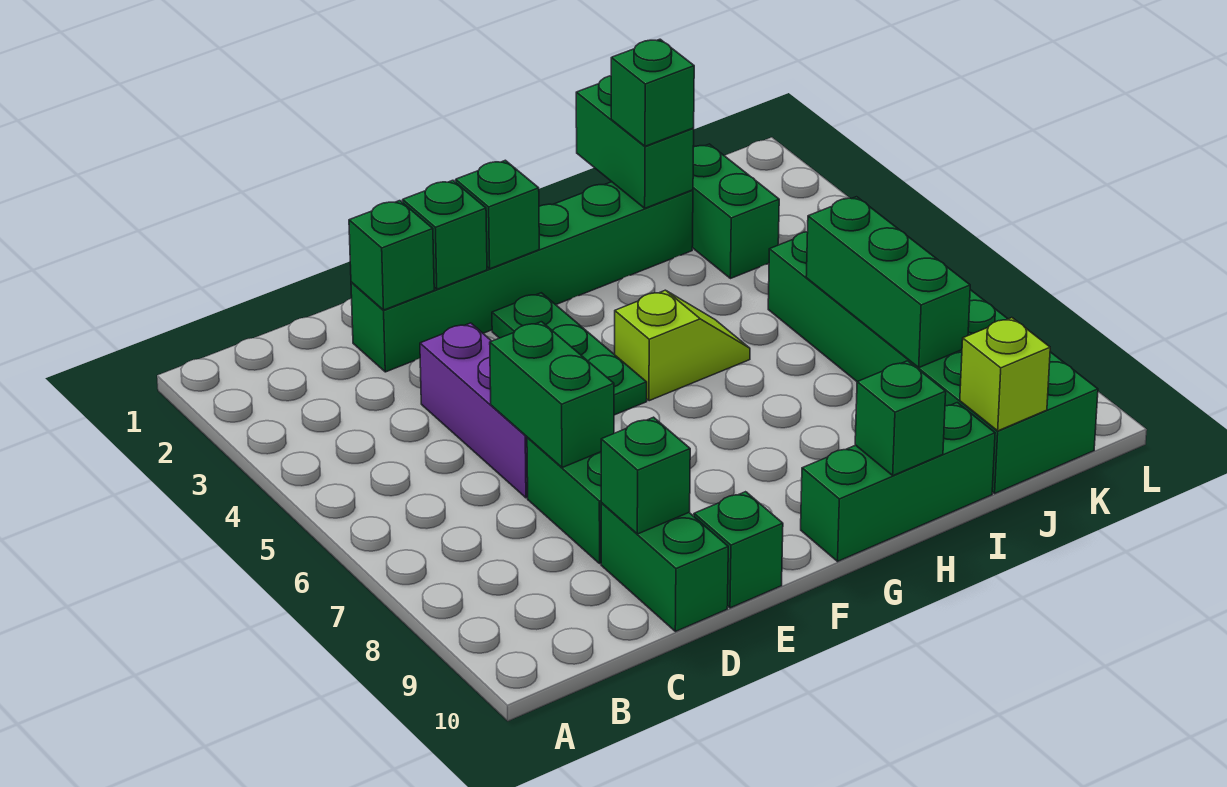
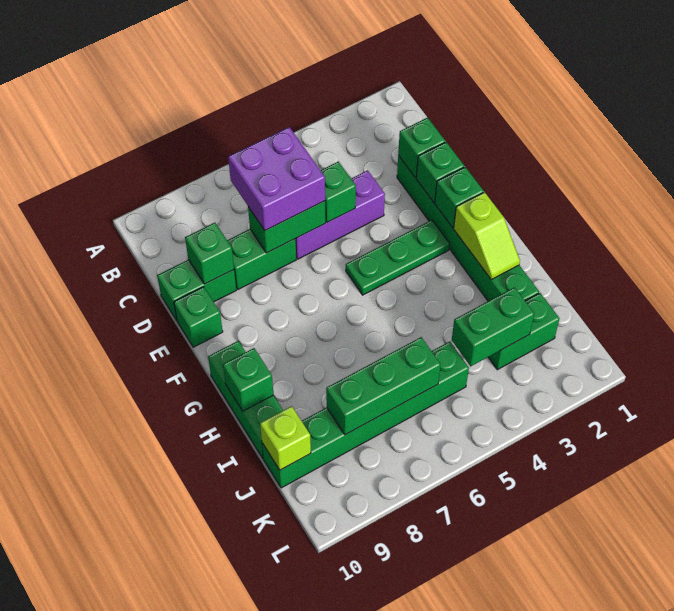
none -> purple brick C6:D7 level 3
lime slope G5:H5 level 1 top G -> lime slope G2:H2 level 2 top G
green brick I1:I2 level 2 -> green brick J3:J4 level 2
green brick I2 level 3 -> green brick D5 level 2
green brick J5:K10 level 1 -> green brick J5:J10 level 1

